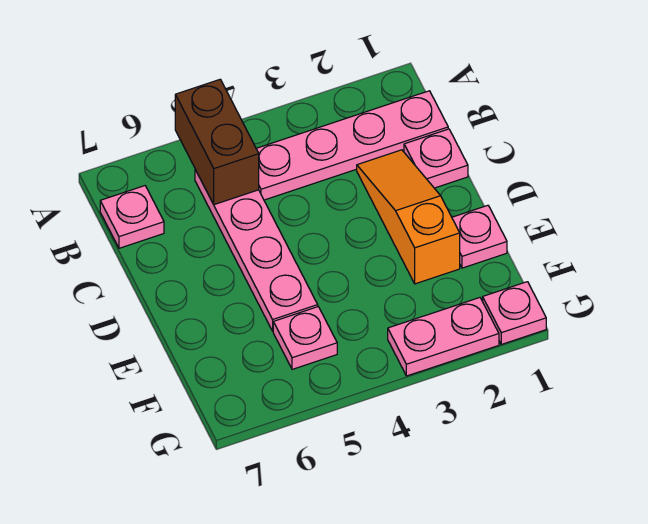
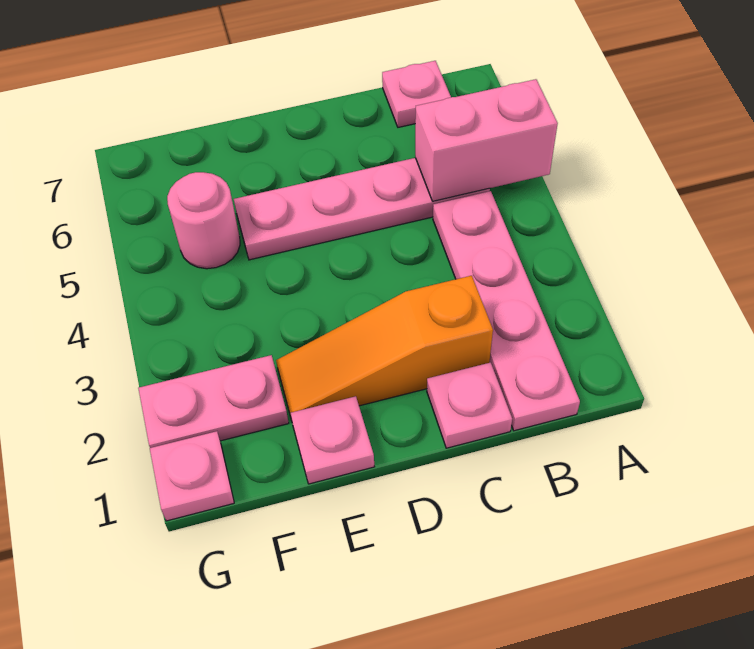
brown brick A5:B5 level 2 -> pink brick A5:B5 level 2
orange slope C2:E2 level 1 top E -> orange slope C2:E2 level 1 top C
pink plate F5 level 1 -> pink round brick F5 level 1
pink plate G2:G3 level 1 -> pink plate F2:G2 level 1

